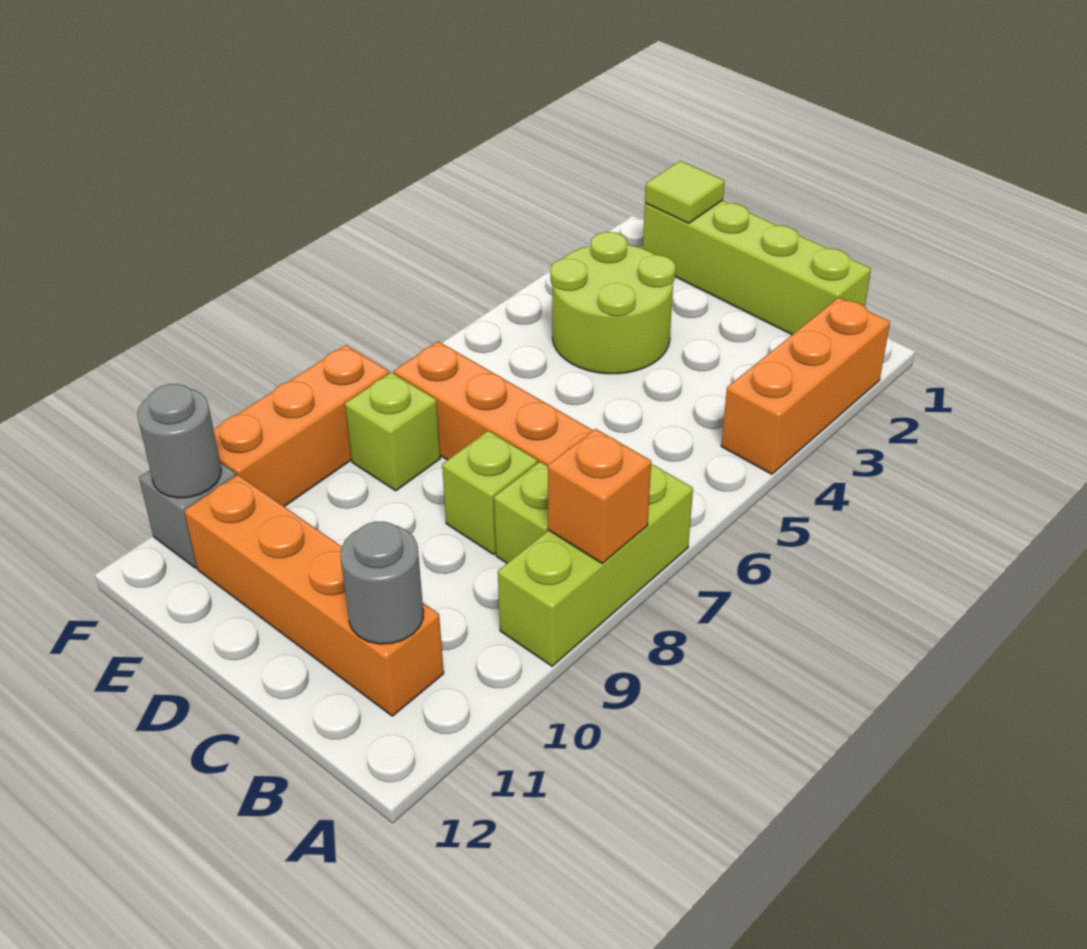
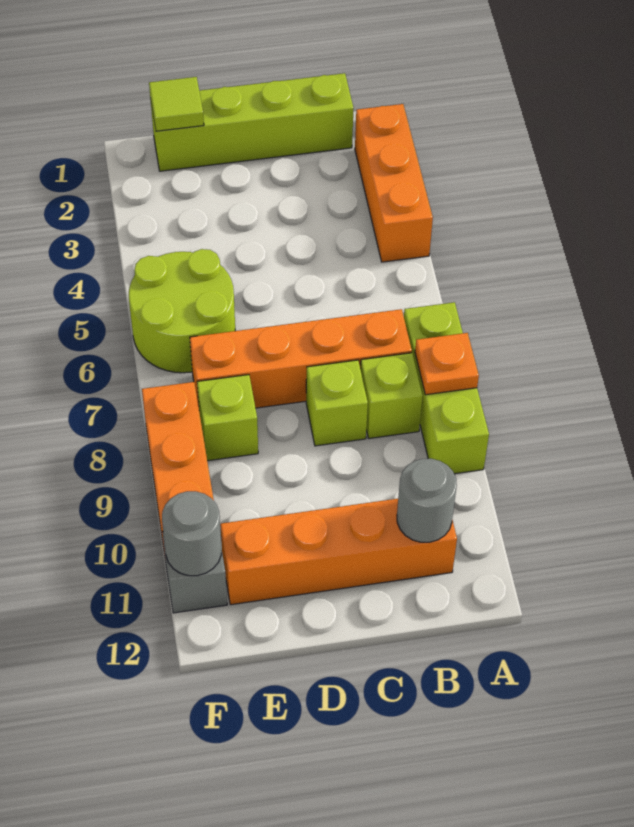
orange brick A8 level 2 -> orange plate A8 level 2
lime round brick D3:E4 level 1 -> lime round brick E5:F6 level 1

